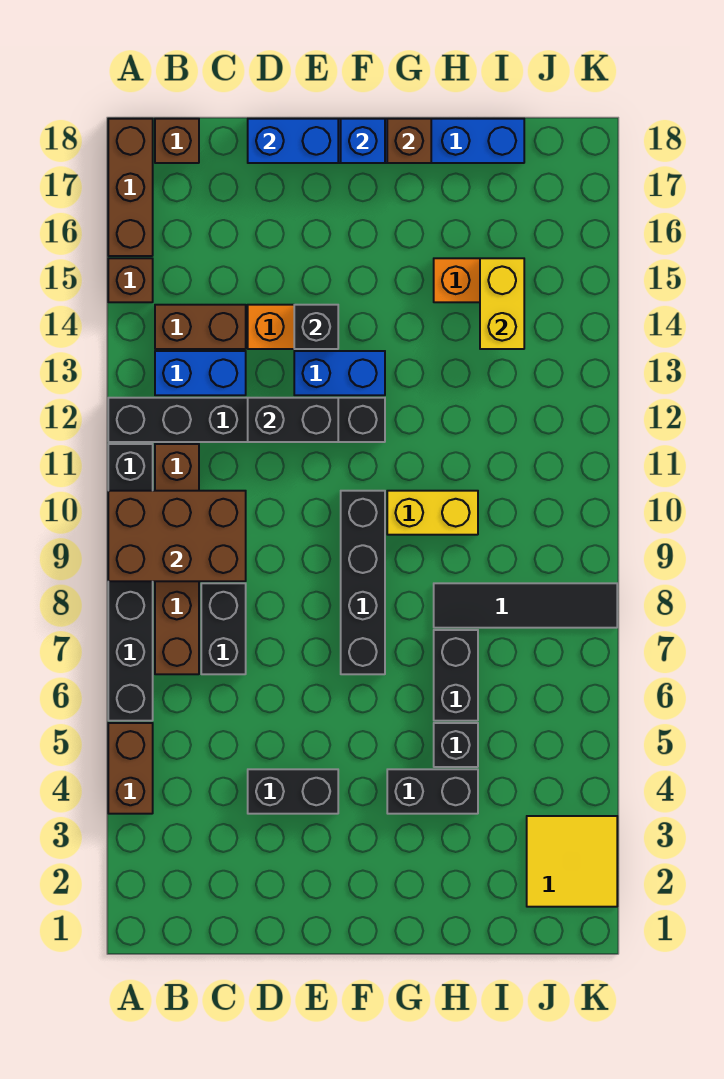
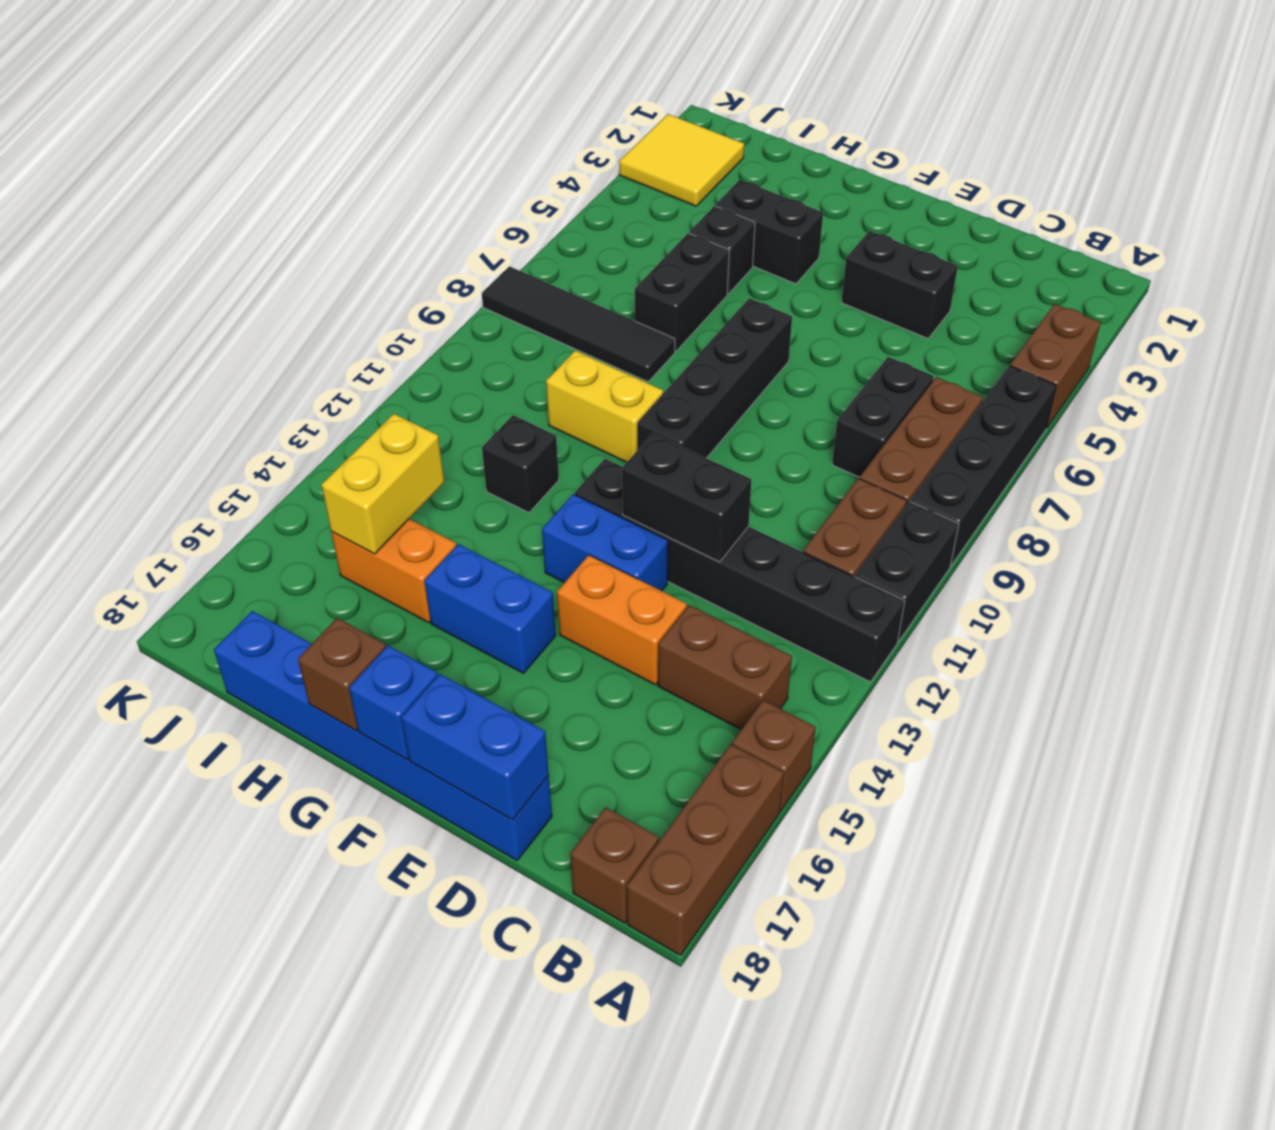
brown brick A9:C10 level 2 -> none
blue brick B13:C13 level 1 -> blue brick F15:G15 level 1
black brick E14 level 2 -> black brick H12 level 1

